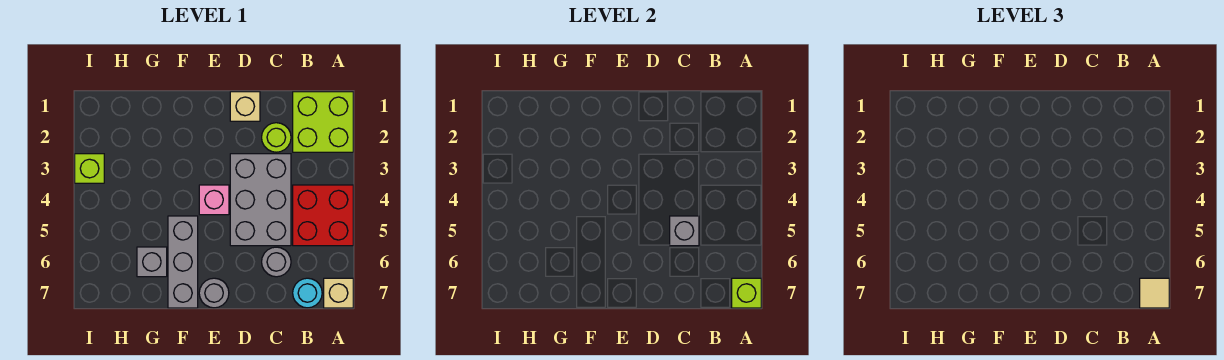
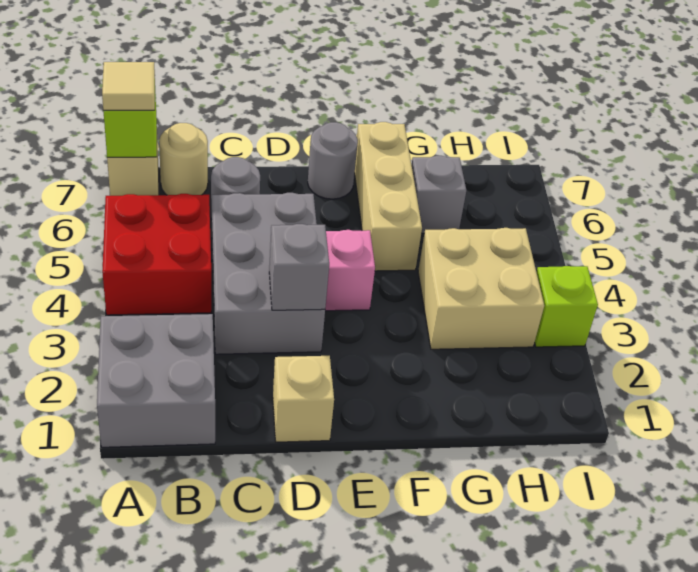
lime brick A1:B2 level 1 -> grey brick A1:B2 level 1
cyan round brick B7 level 1 -> tan round brick B7 level 1
lime round brick C2 level 1 -> none
grey brick C5 level 2 -> grey brick D3 level 2
grey brick F5:F7 level 1 -> tan brick F5:F7 level 1
none -> tan brick G3:H4 level 1

